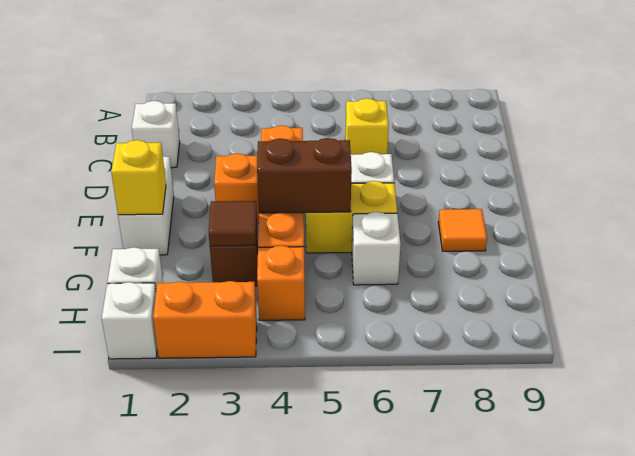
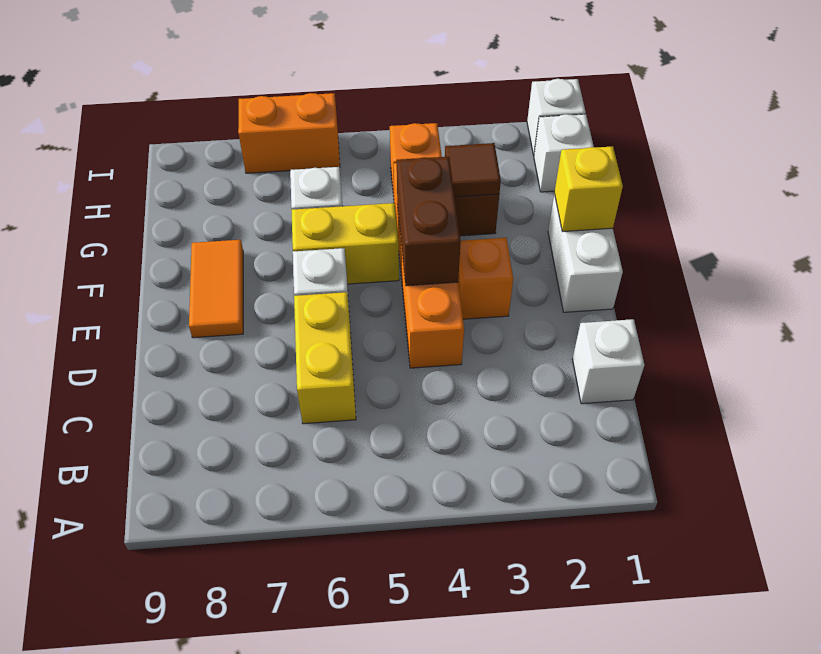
yellow brick C6 level 1 -> yellow brick C6:D6 level 1
brown brick F4:F5 level 2 -> brown brick E4:F4 level 2
orange tile F8 level 1 -> orange tile E8:F8 level 1
orange brick I2:I3 level 1 -> orange brick I6:I7 level 1

